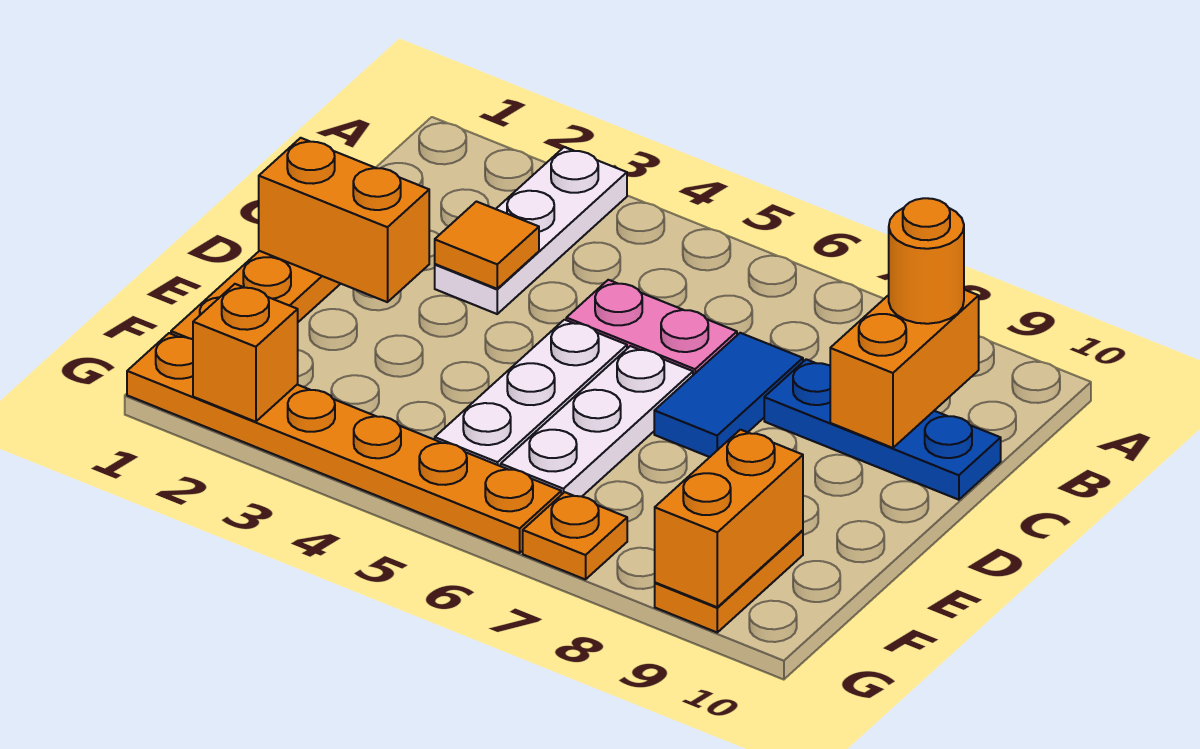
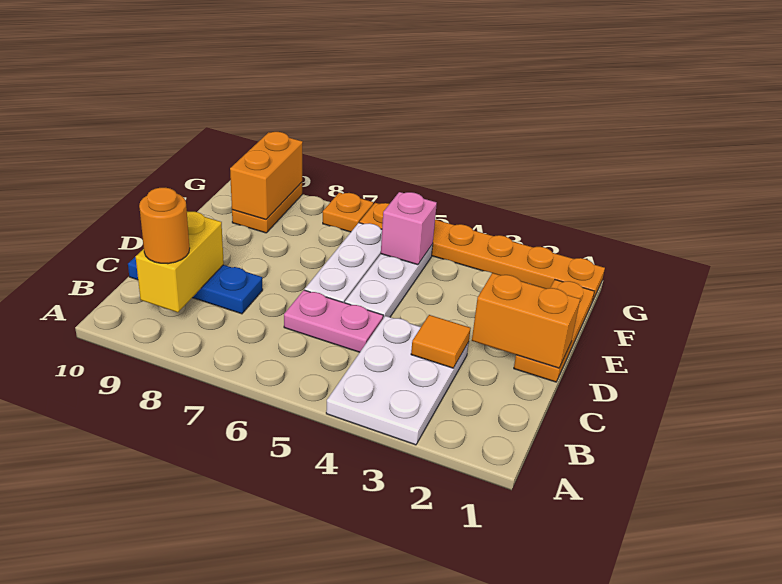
white plate A3:C3 level 1 -> white plate A3:C4 level 1
orange brick B9:C9 level 2 -> yellow brick B9:C9 level 2
blue tile C7:D7 level 1 -> none
none -> pink brick F5 level 2
orange brick G2 level 2 -> none

